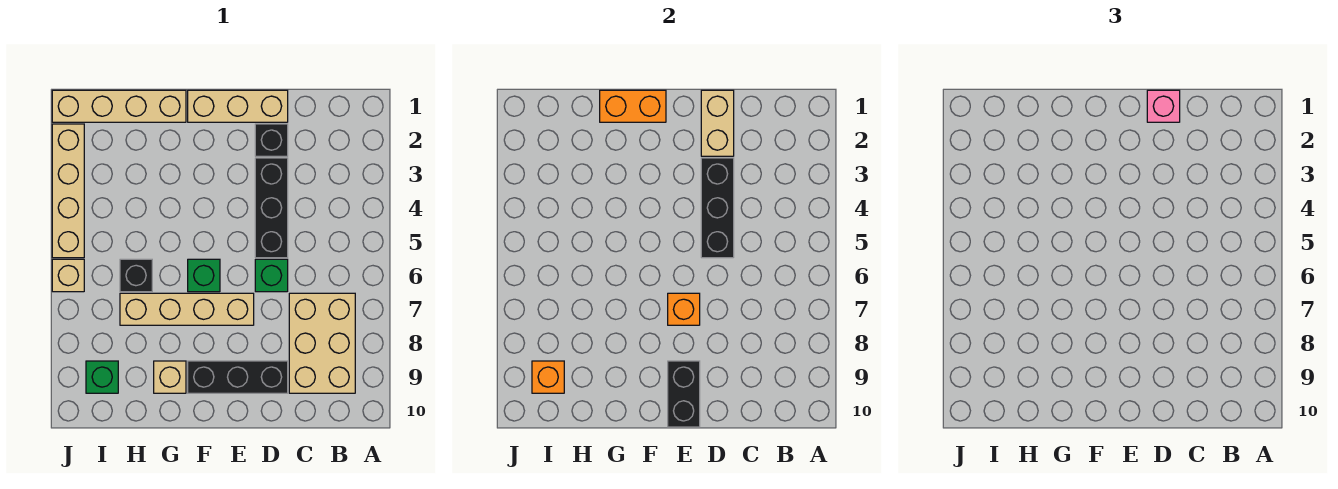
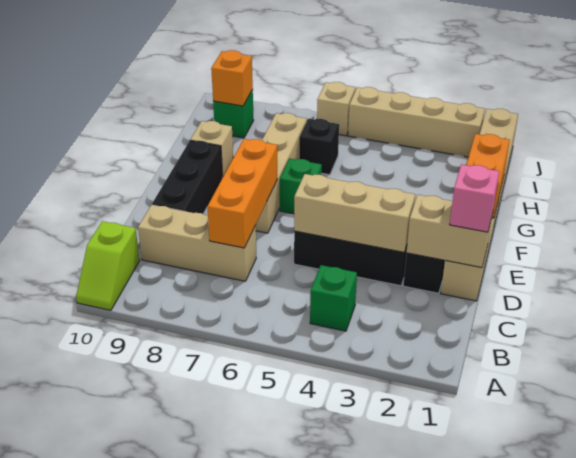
none -> lime slope A10:B10 level 1 top B
tan brick B7:C9 level 1 -> tan brick C7:C9 level 1
black brick D3:D5 level 2 -> tan brick D3:D5 level 2
green brick D6 level 1 -> green brick B4 level 1
orange brick E7 level 2 -> orange brick C7:E7 level 2
black brick E9:E10 level 2 -> none

